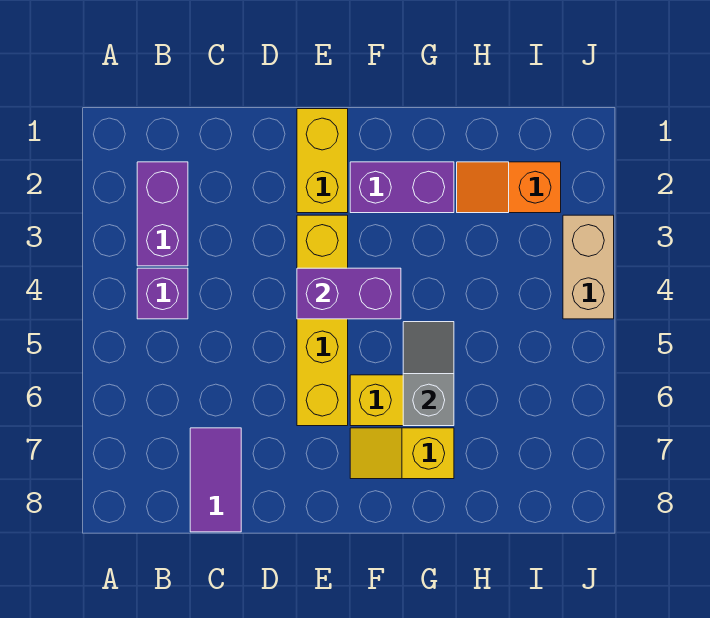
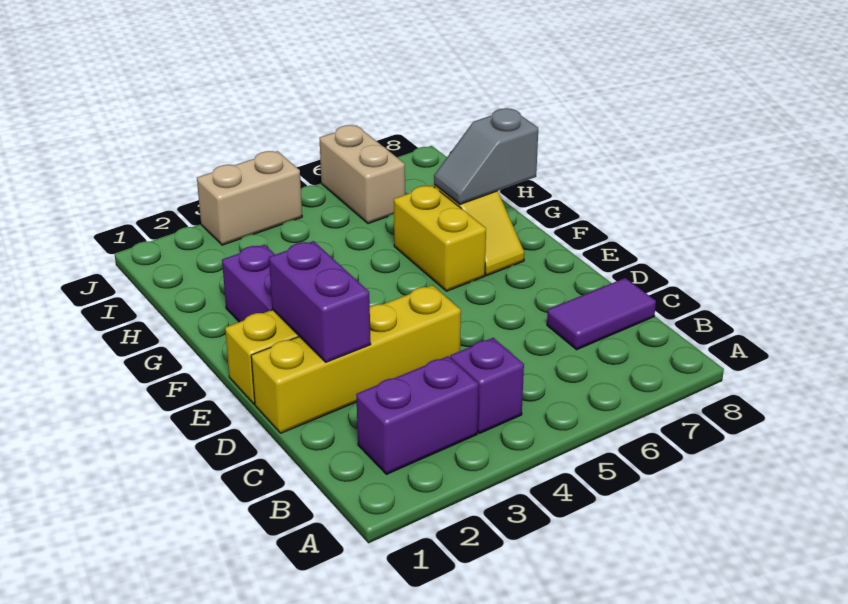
yellow brick E3:E6 level 1 -> yellow brick D1:D4 level 1
purple brick E4:F4 level 2 -> purple brick D2:E2 level 2
grey slope G5:G6 level 2 top 6 -> grey slope G7:G8 level 2 top 8
orange slope H2:I2 level 1 top I -> none
none -> tan brick I6:J6 level 1

